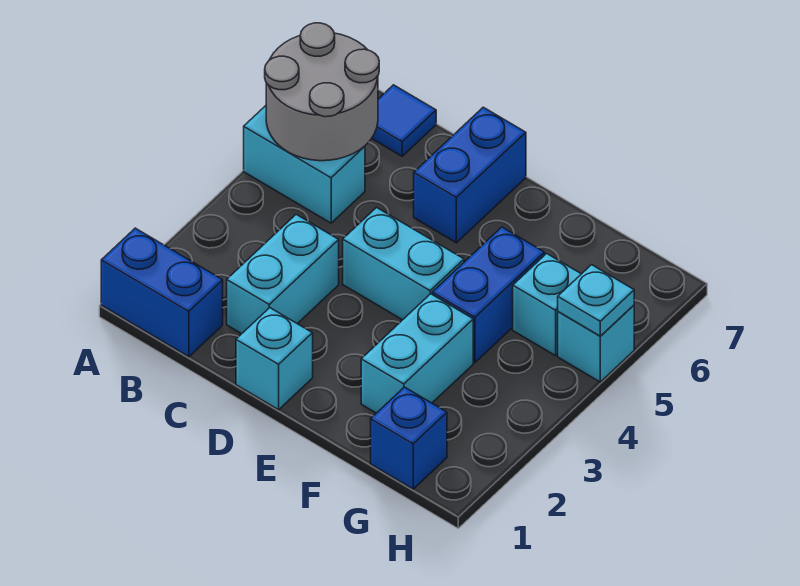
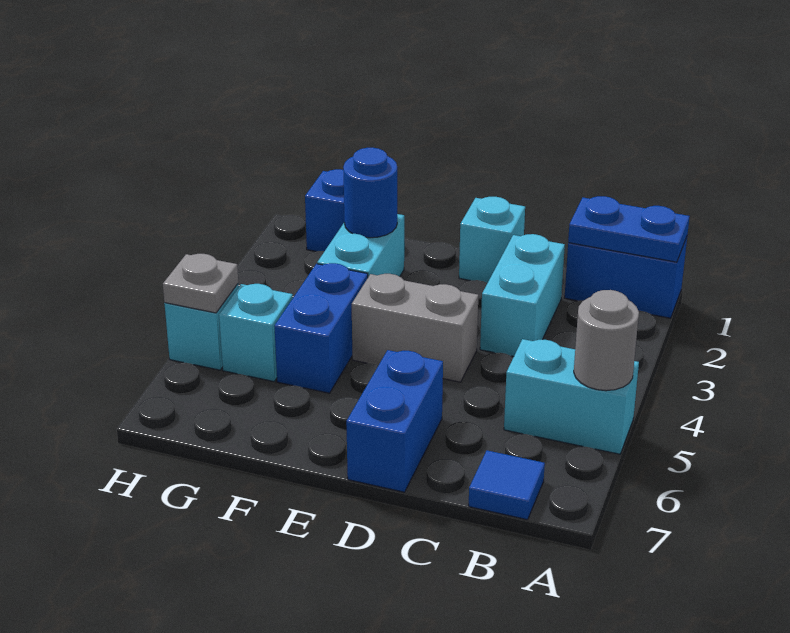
none -> blue plate A1:B1 level 2
grey round brick A5:B6 level 2 -> grey round brick A5 level 2
cyan brick D4:E4 level 1 -> grey brick D4:E4 level 1
none -> blue round brick F2 level 2
cyan plate H5 level 2 -> grey plate H5 level 2

